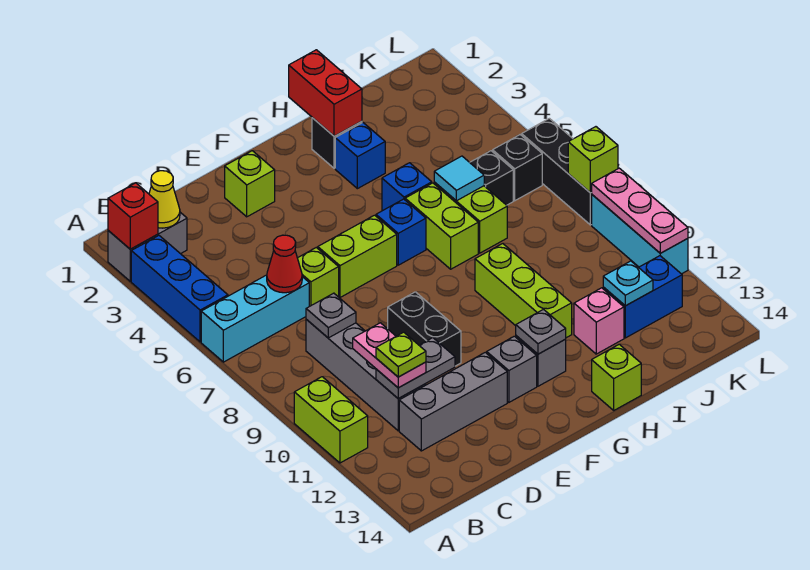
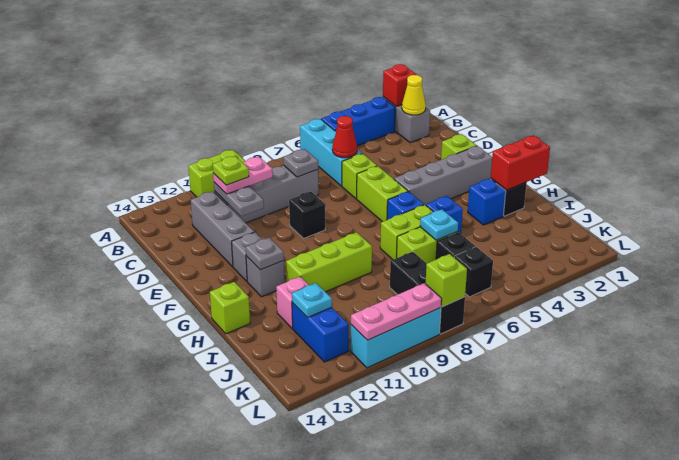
black brick E9:E10 level 1 -> black brick E9 level 1
none -> grey brick F2:F5 level 1
cyan tile I6 level 2 -> cyan plate I6 level 2
black brick L6:L8 level 1 -> black brick J8:L8 level 1

